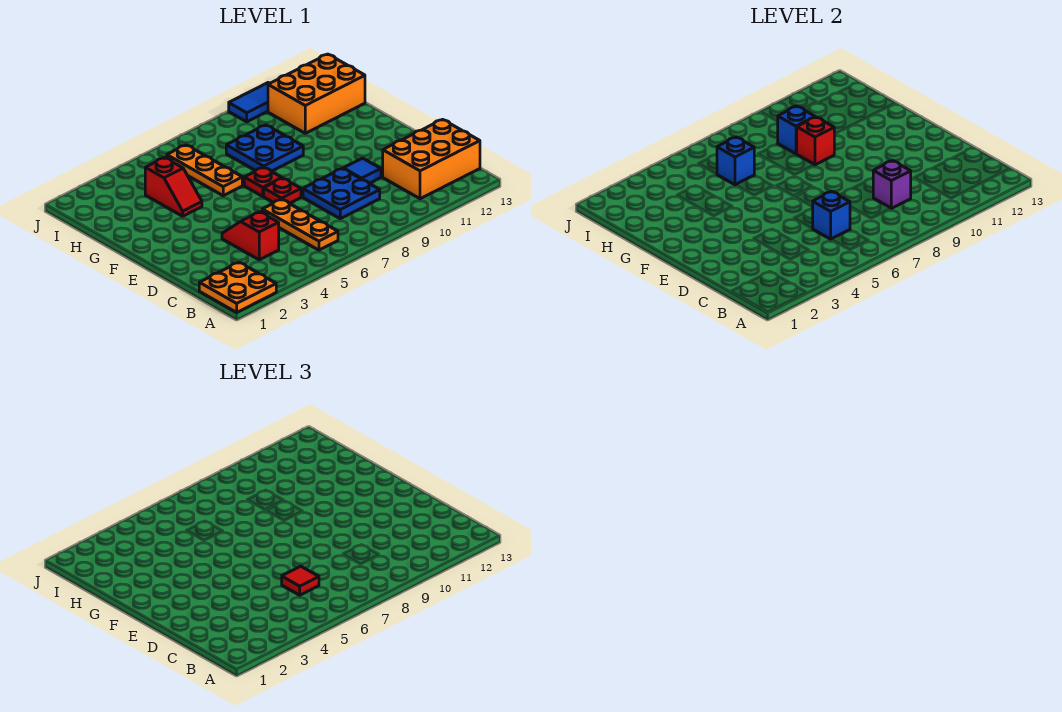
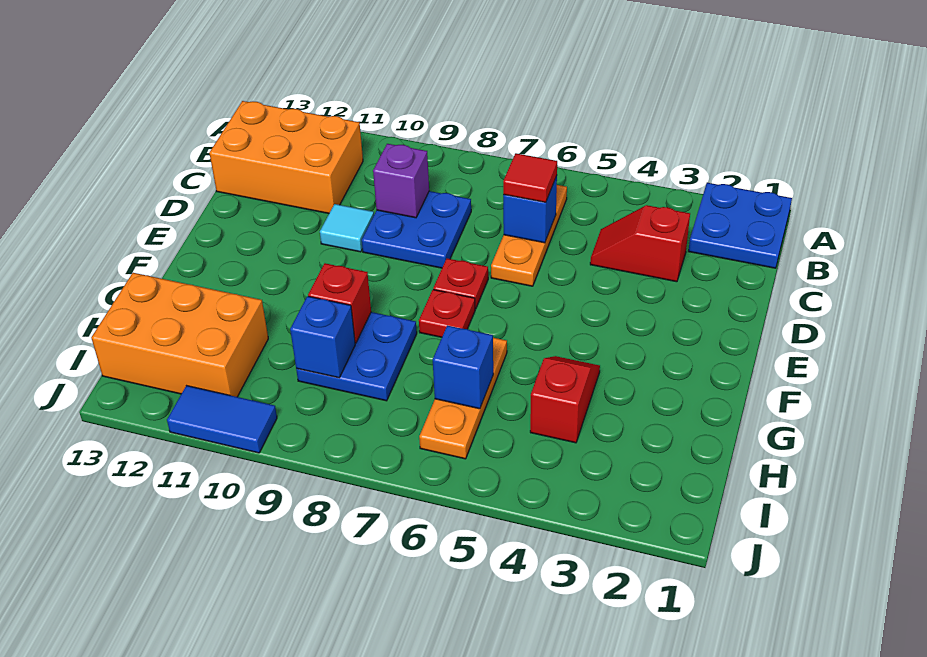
orange plate A1:B2 level 1 -> blue plate A1:B2 level 1
red slope C4:D4 level 1 top C -> red slope C3:C4 level 1 top 3
blue tile D10 level 1 -> cyan tile D10 level 1

